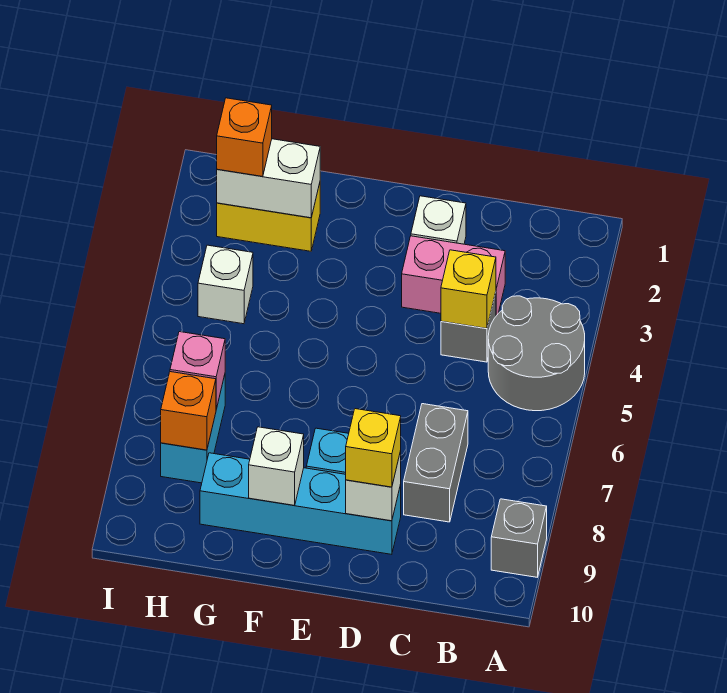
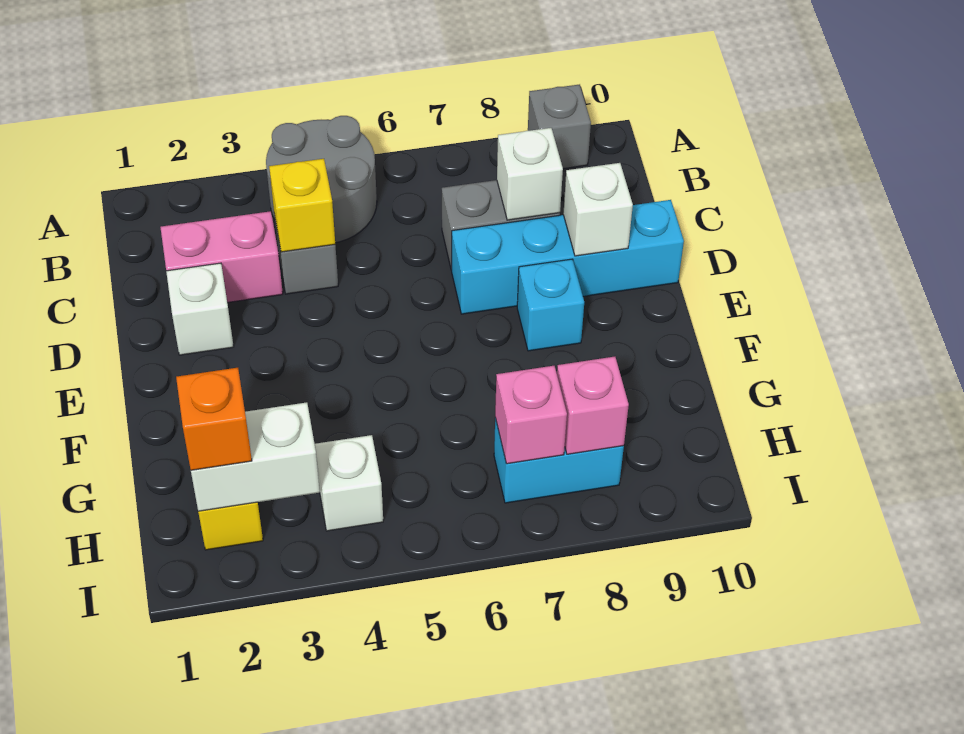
pink brick C3:D3 level 1 -> pink brick C2:C3 level 1
cyan brick D9:G9 level 1 -> cyan brick D7:D10 level 1
yellow brick D9 level 3 -> none
white brick F9 level 2 -> white brick C8 level 2
white brick G2:H2 level 2 -> white brick H2:H3 level 2
orange brick H8 level 2 -> pink brick H8 level 2

